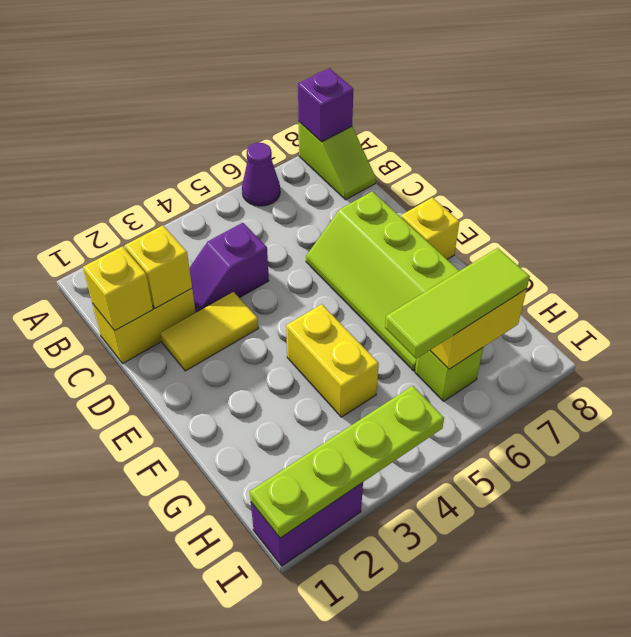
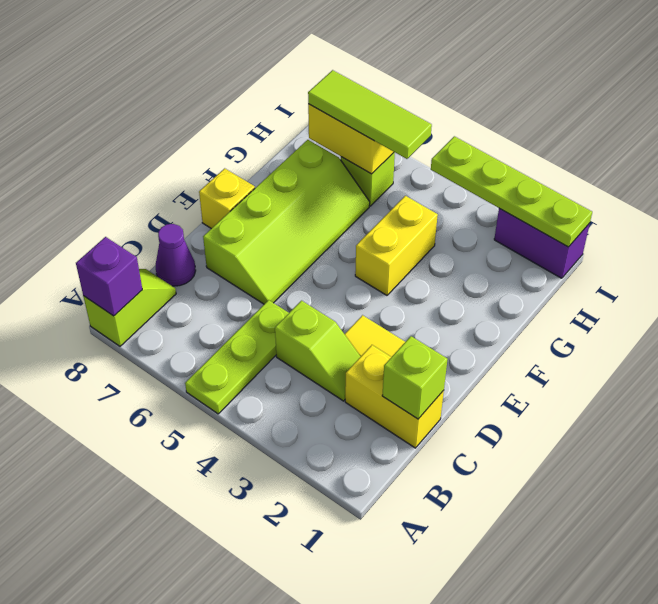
none -> lime plate A5:C5 level 1
purple cone A6 level 1 -> purple cone C8 level 1
yellow brick C1 level 2 -> lime brick C1 level 2
yellow brick C2 level 2 -> none
purple slope C3:C4 level 1 top 4 -> lime slope C3:C4 level 1 top 4

